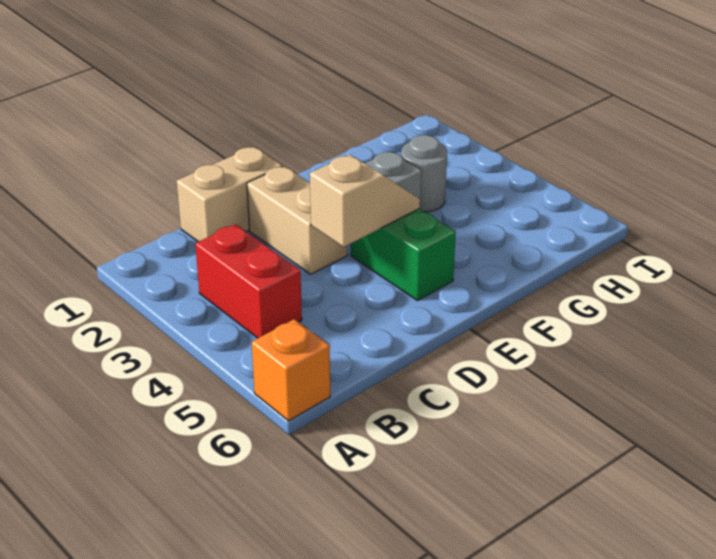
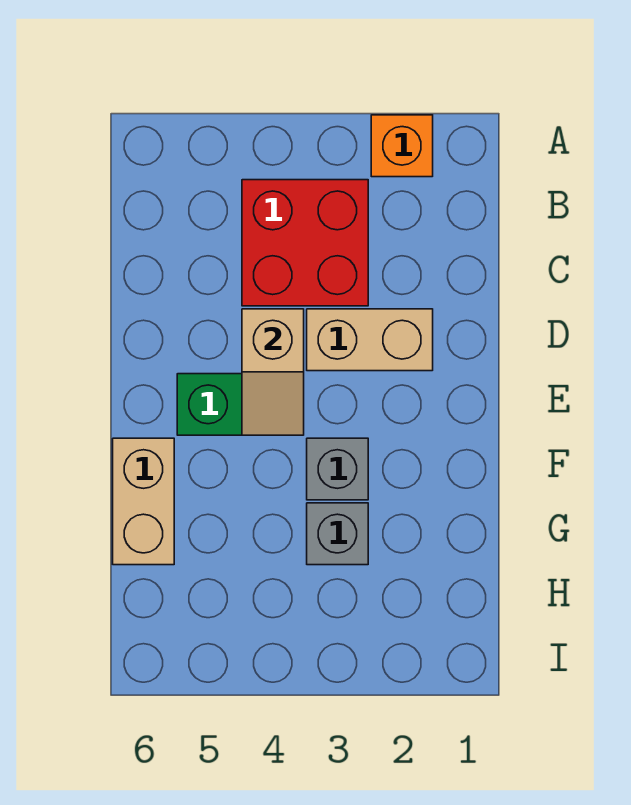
orange brick A6 level 1 -> orange brick A2 level 1
red brick B3:B4 level 1 -> red brick B3:C4 level 1
tan brick C1:D1 level 1 -> tan brick F6:G6 level 1
grey round brick G3 level 1 -> grey brick G3 level 1

